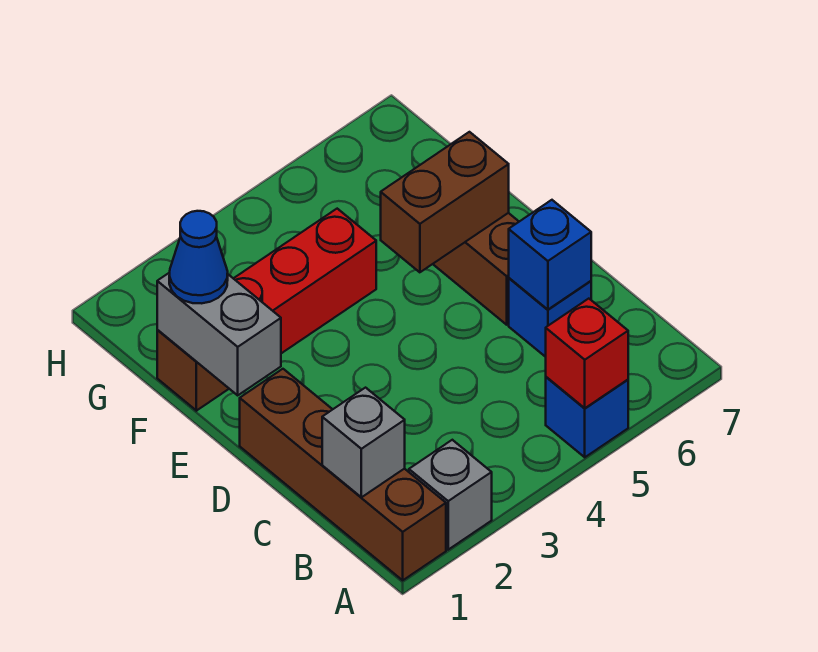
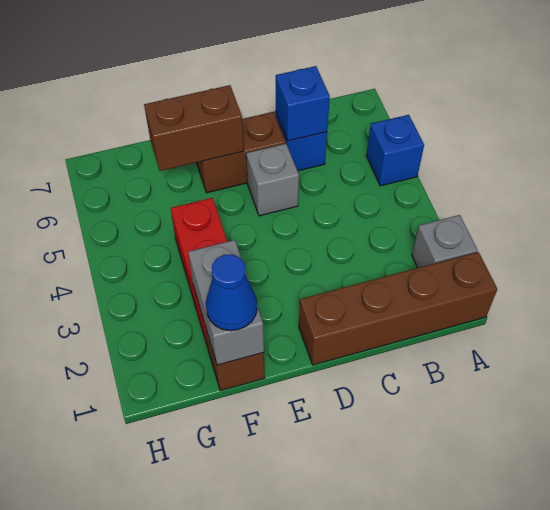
red brick A5 level 2 -> none
grey brick B1 level 2 -> grey brick D5 level 1
grey brick E1:F1 level 2 -> grey brick F1:F2 level 2
brown brick E5:E6 level 2 -> brown brick E6:F6 level 2

